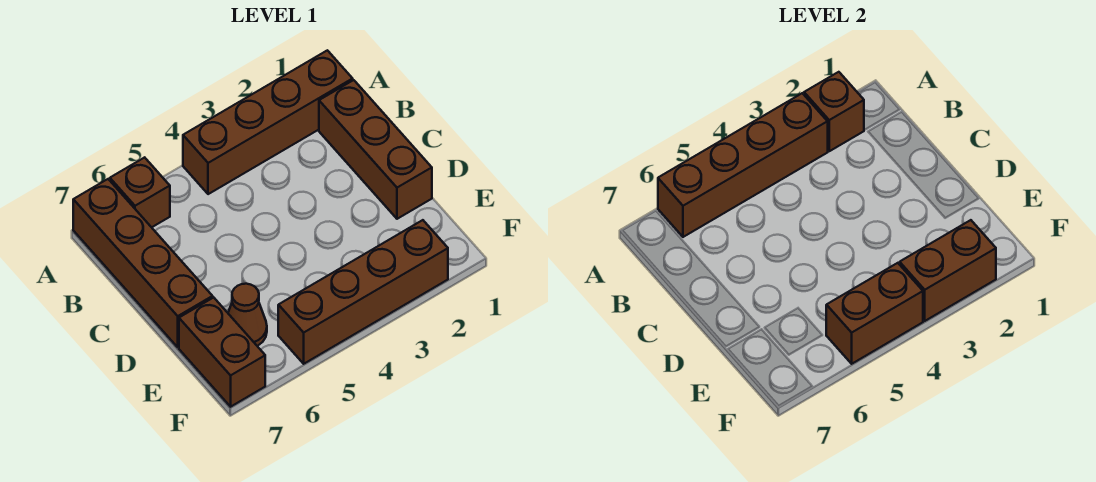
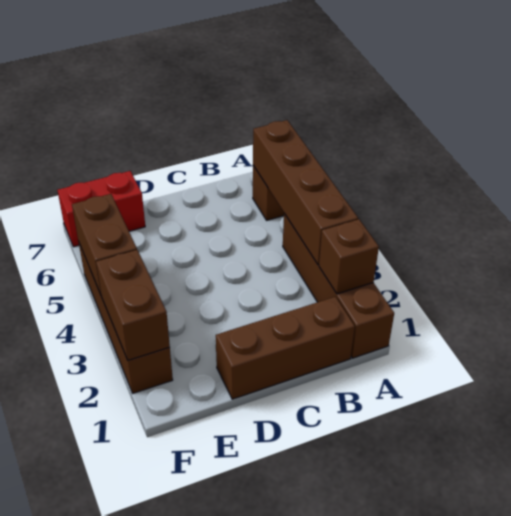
brown brick A7:D7 level 1 -> none
brown cone E6 level 1 -> none
brown brick E7:F7 level 1 -> red brick E7:F7 level 1

